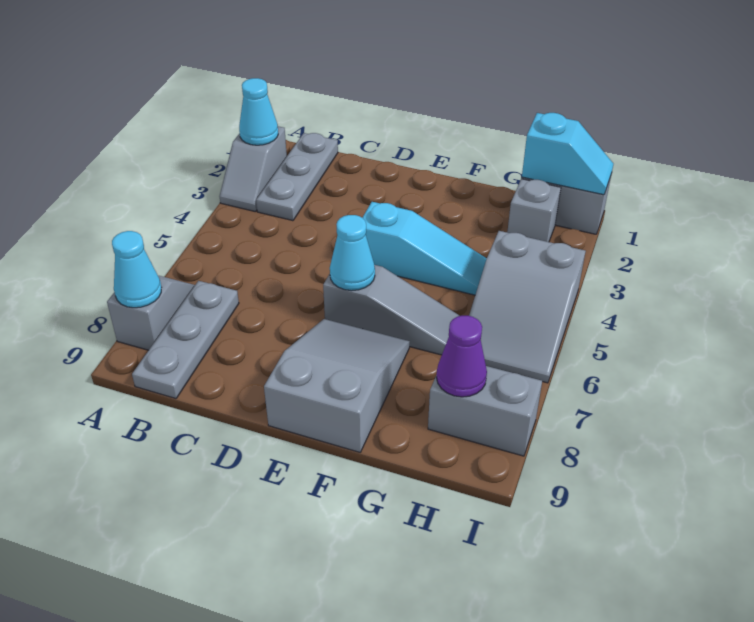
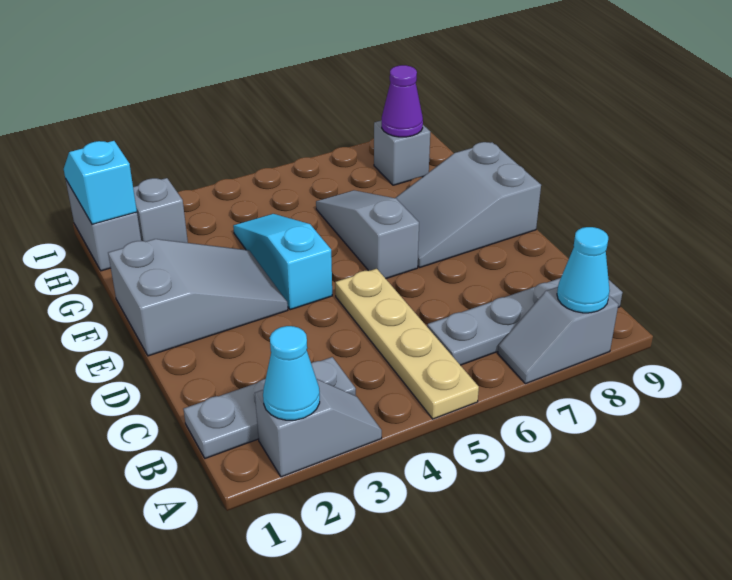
none -> tan plate A5:D5 level 1
grey plate B7:B9 level 1 -> grey plate B6:B9 level 1
cyan cone E6 level 2 -> none
grey slope H4:I6 level 1 top 4 -> grey slope E1:F3 level 1 top 1
grey brick H8:I8 level 1 -> grey brick H8 level 1

